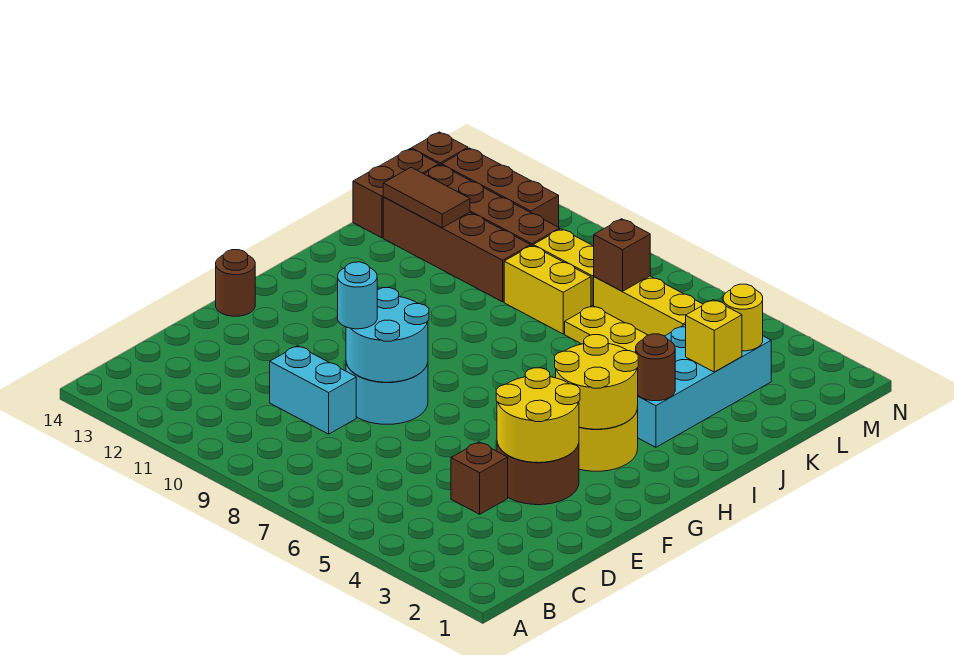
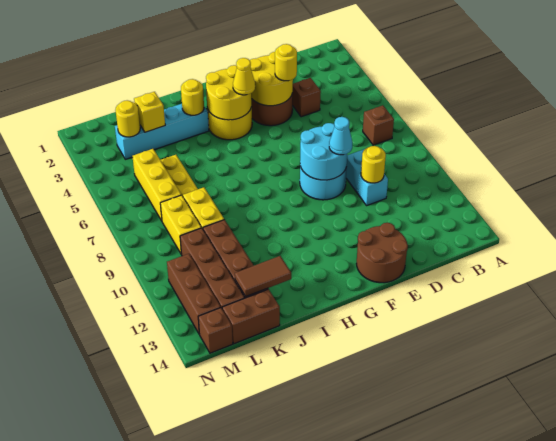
none -> yellow round brick D10 level 2
none -> yellow round brick E4 level 3
cyan round brick E9 level 3 -> cyan cone E9 level 3
brown round brick F14 level 1 -> brown round brick E13:F14 level 1
none -> yellow cone G4 level 3
cyan brick I3:L4 level 1 -> cyan brick I3:L3 level 1
brown round brick I3 level 2 -> yellow round brick I3 level 2
brown tile K12:K13 level 2 -> brown tile J13:K13 level 2
brown brick L7 level 2 -> brown brick B7 level 1

